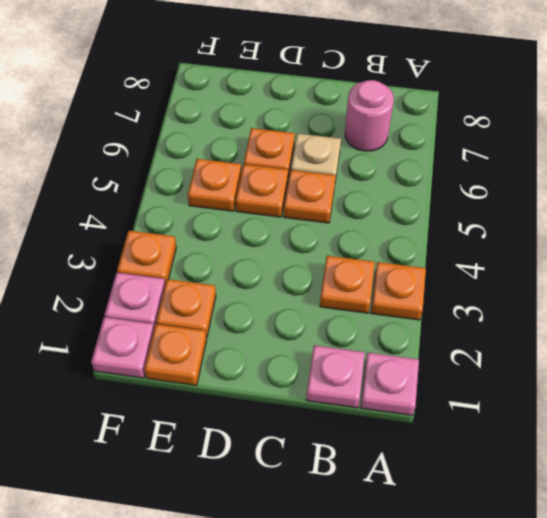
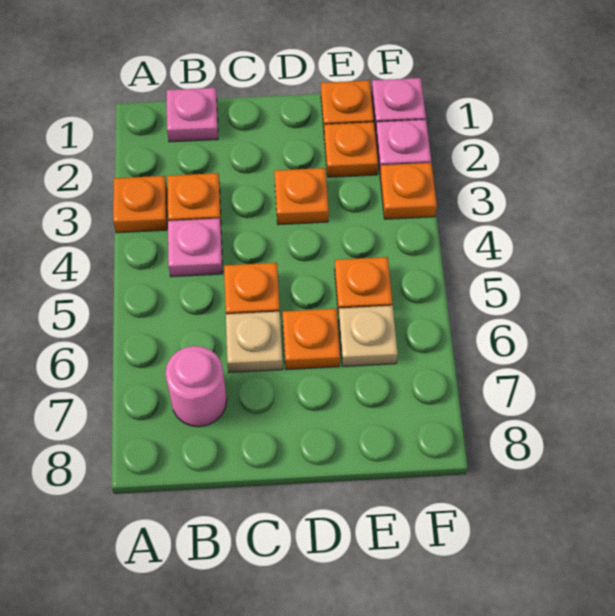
pink plate A1 level 1 -> pink plate B4 level 1
orange plate D5 level 1 -> orange plate D3 level 1
none -> tan plate E6 level 1

